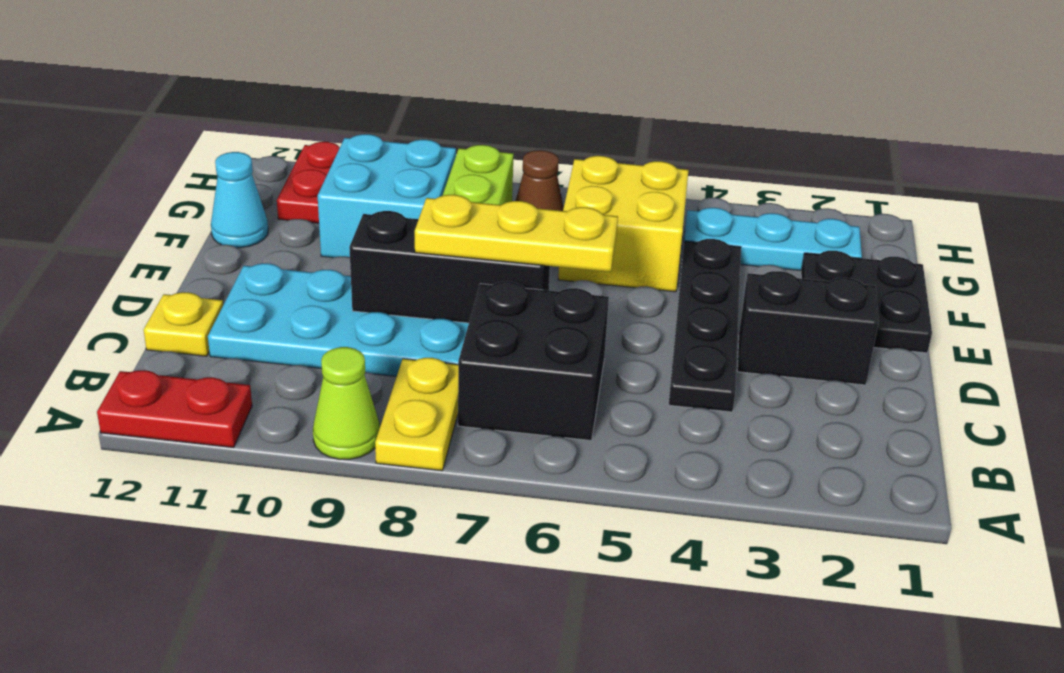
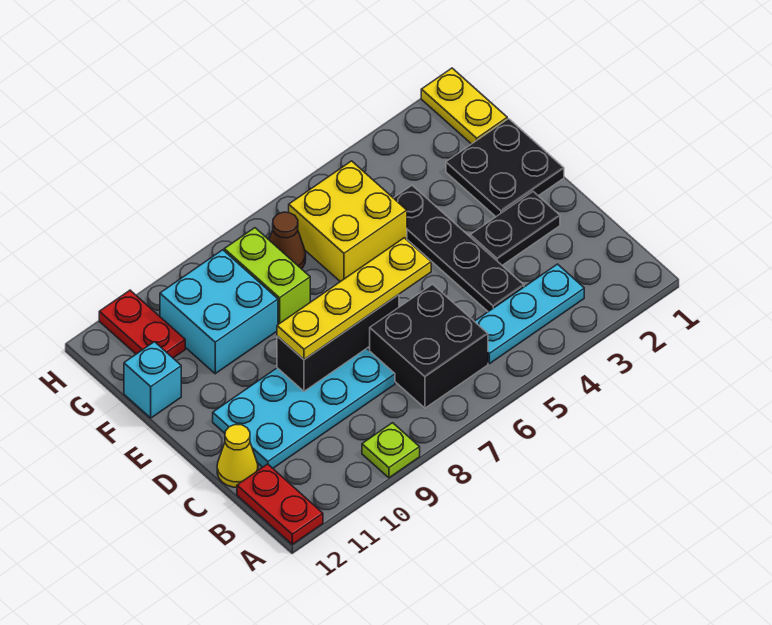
yellow plate A8:B8 level 1 -> yellow plate G1:H1 level 1
lime cone A9 level 1 -> lime plate A9 level 1
red plate A11:A12 level 1 -> red plate A12:B12 level 1
yellow plate C12 level 1 -> yellow cone C12 level 1
black brick D2:D3 level 1 -> black plate D2:D3 level 1
yellow plate D6:D8 level 3 -> yellow plate D6:D9 level 3
cyan cone F12 level 1 -> cyan brick F12 level 1
cyan plate G2:G4 level 1 -> cyan plate B3:B5 level 1

